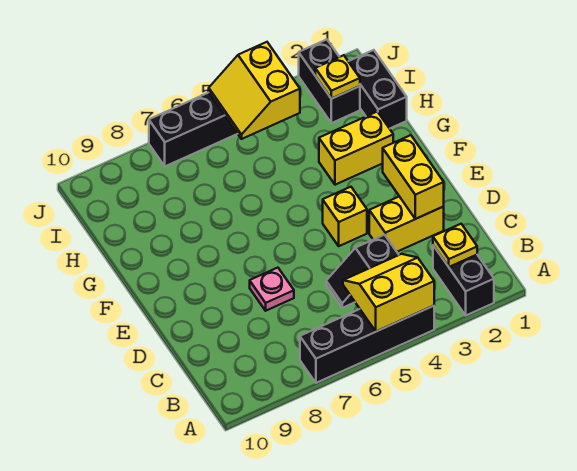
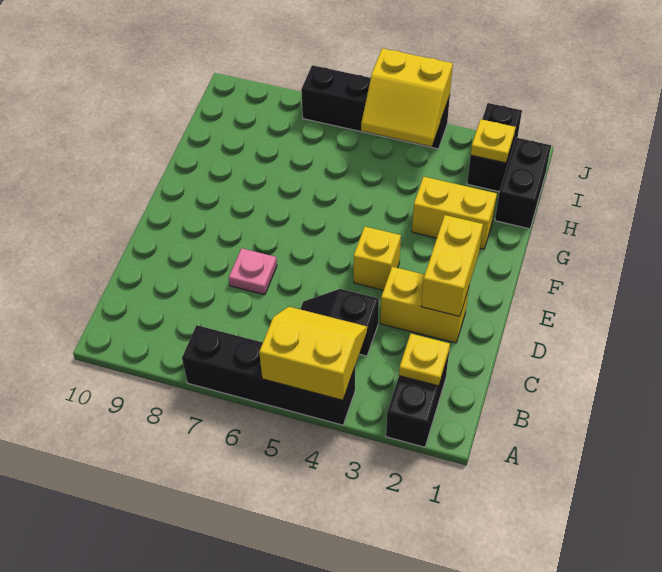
yellow slope I4:J5 level 2 top 4 -> yellow slope I4:J5 level 2 top J

